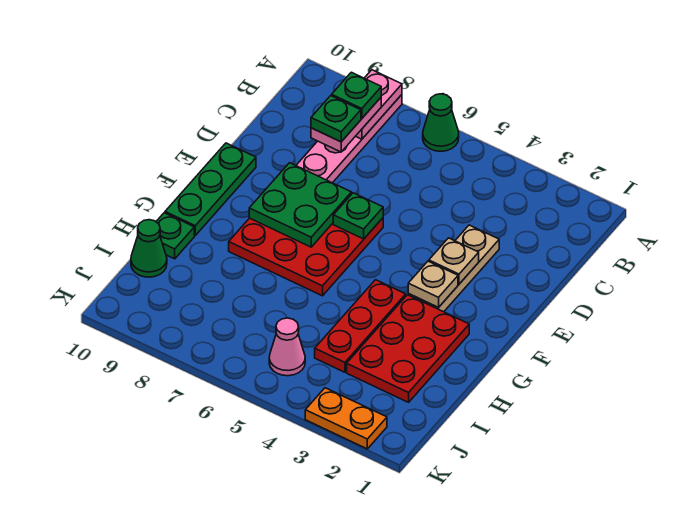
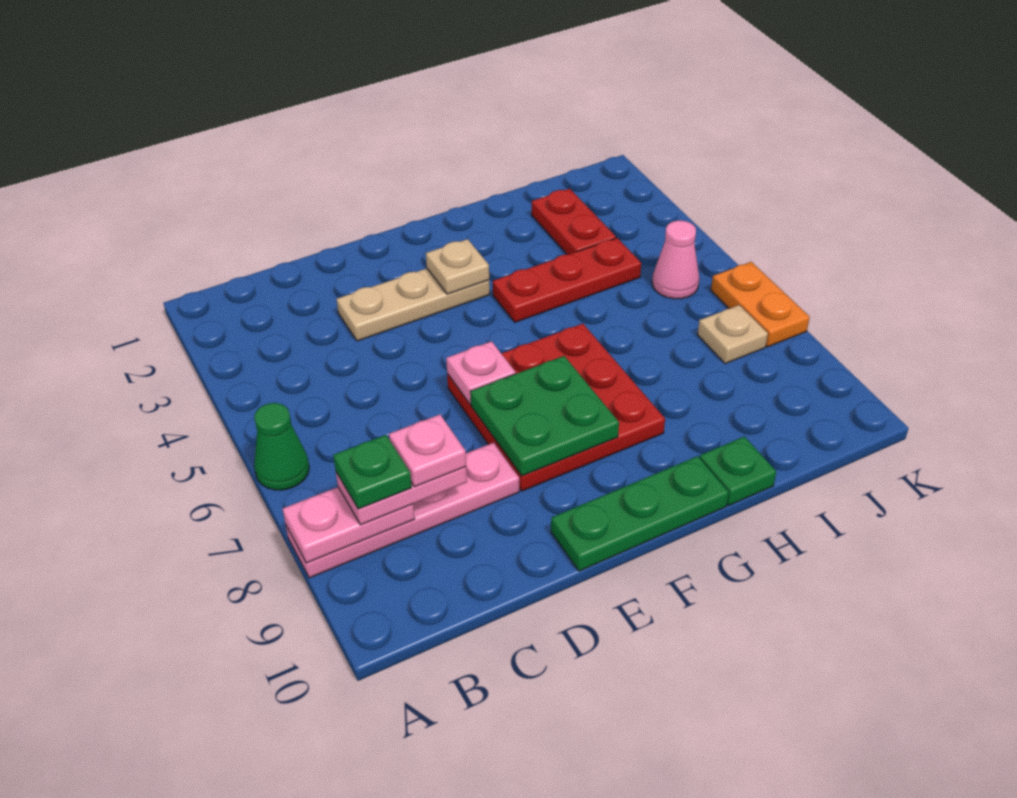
green plate C8 level 4 -> pink plate C8 level 4
tan plate E3 level 2 -> tan plate J7 level 1
green plate E6 level 2 -> pink plate E6 level 2
red plate G2:I3 level 1 -> red plate I2:I3 level 1
green cone I10 level 1 -> none
orange plate K2:K3 level 1 -> orange plate K6:K7 level 1

